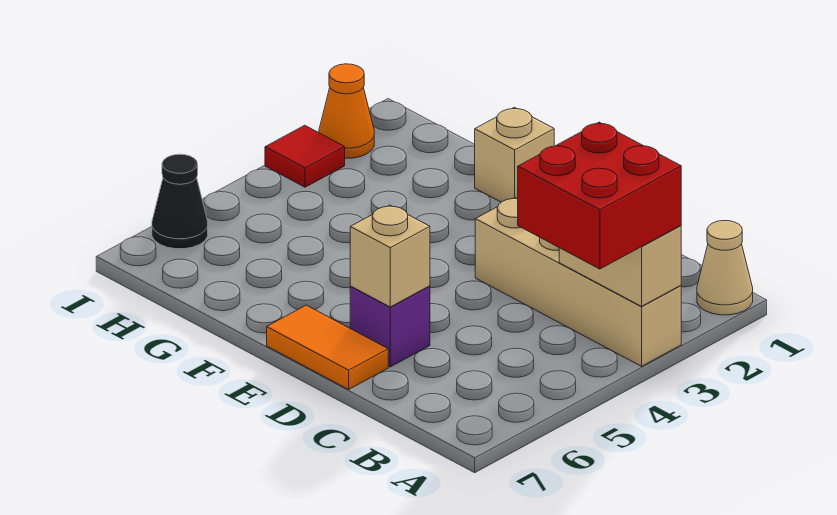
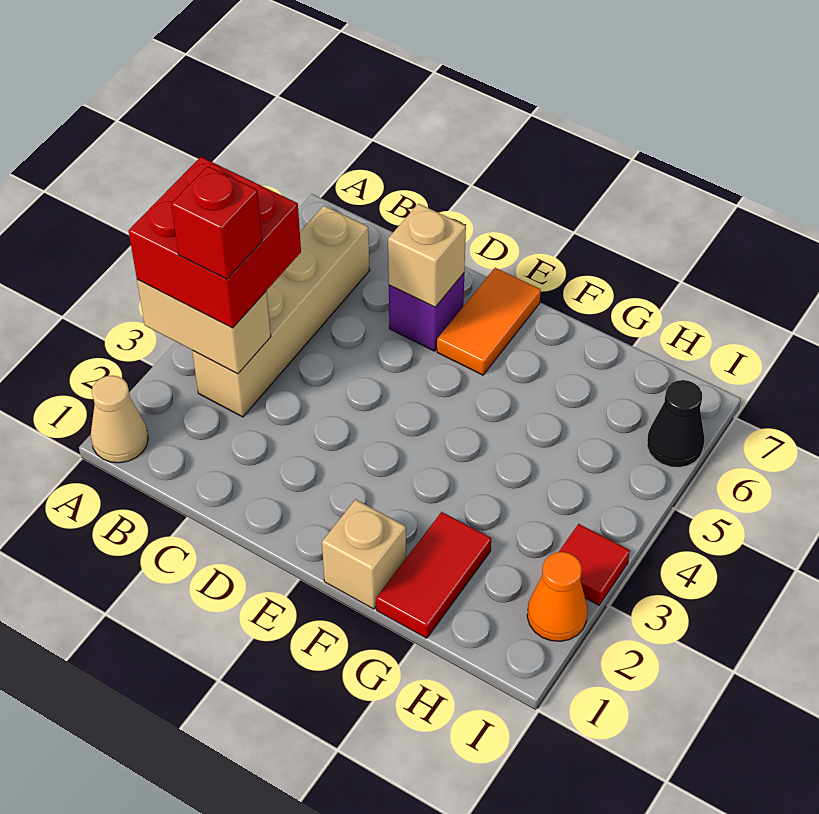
tan brick A3:D3 level 1 -> tan brick B3:B6 level 1
none -> red brick B3 level 4
orange tile D7:E7 level 1 -> orange tile E6:E7 level 1
none -> red tile G1:G2 level 1

